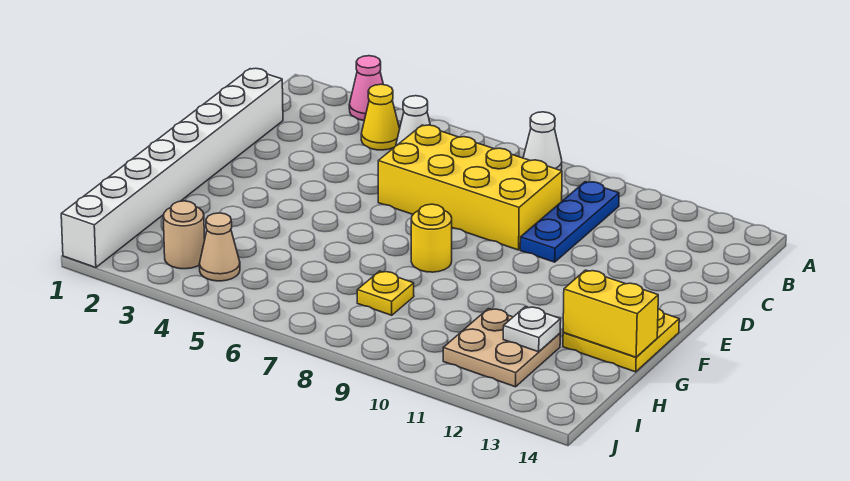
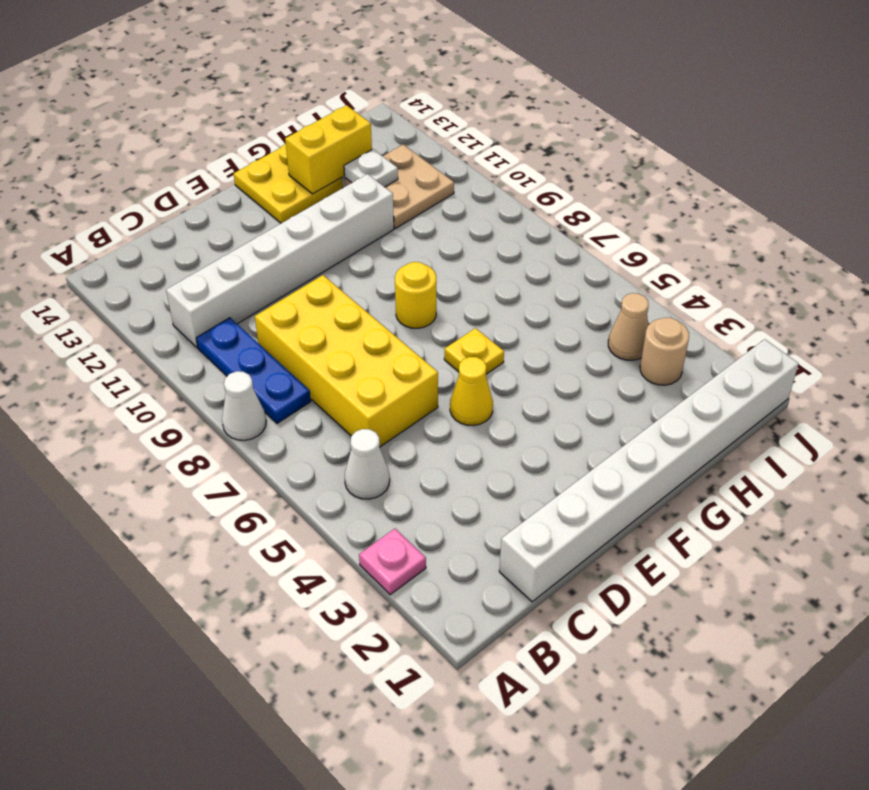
pink cone A3 level 1 -> pink plate A3 level 1
yellow cone B4 level 1 -> yellow cone E5 level 1
blue plate B10:D10 level 1 -> blue plate B8:B10 level 1
none -> white brick B11:G11 level 1
yellow brick G13:G14 level 2 -> yellow brick G13:H13 level 2
yellow plate H8 level 1 -> yellow plate F6 level 1

